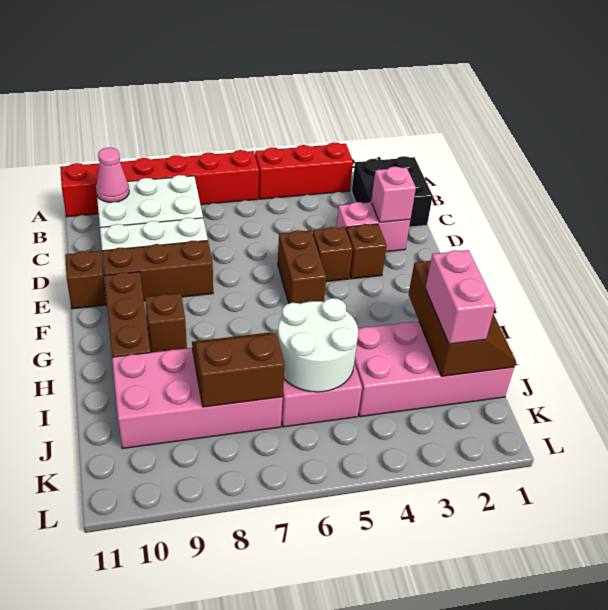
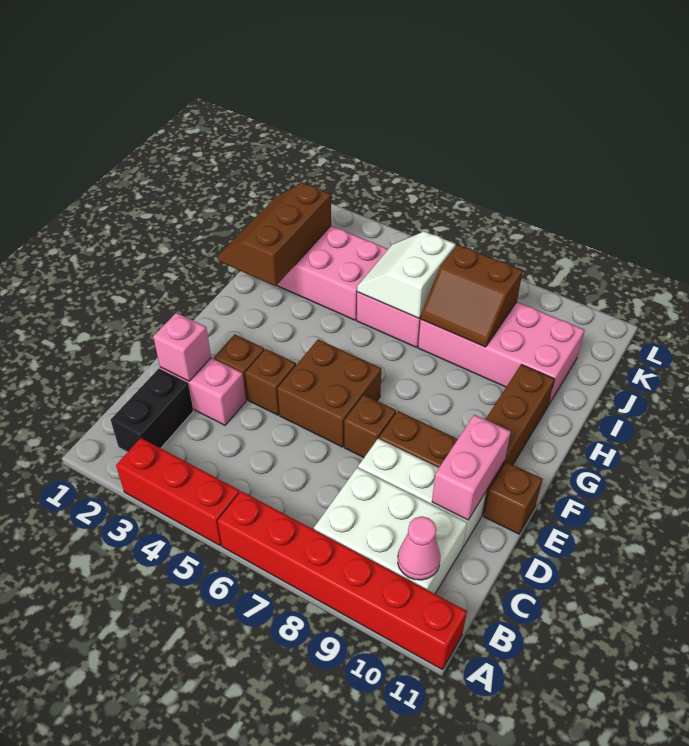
black brick B1:C2 level 1 -> black brick B2:C2 level 1
brown brick E5:F5 level 1 -> brown brick E5:F6 level 1
brown brick G9 level 1 -> brown brick E7 level 1
pink brick I2:J2 level 3 -> pink brick D10:E10 level 2
white round brick I5:J6 level 2 -> white slope I5:J6 level 2 top 6

